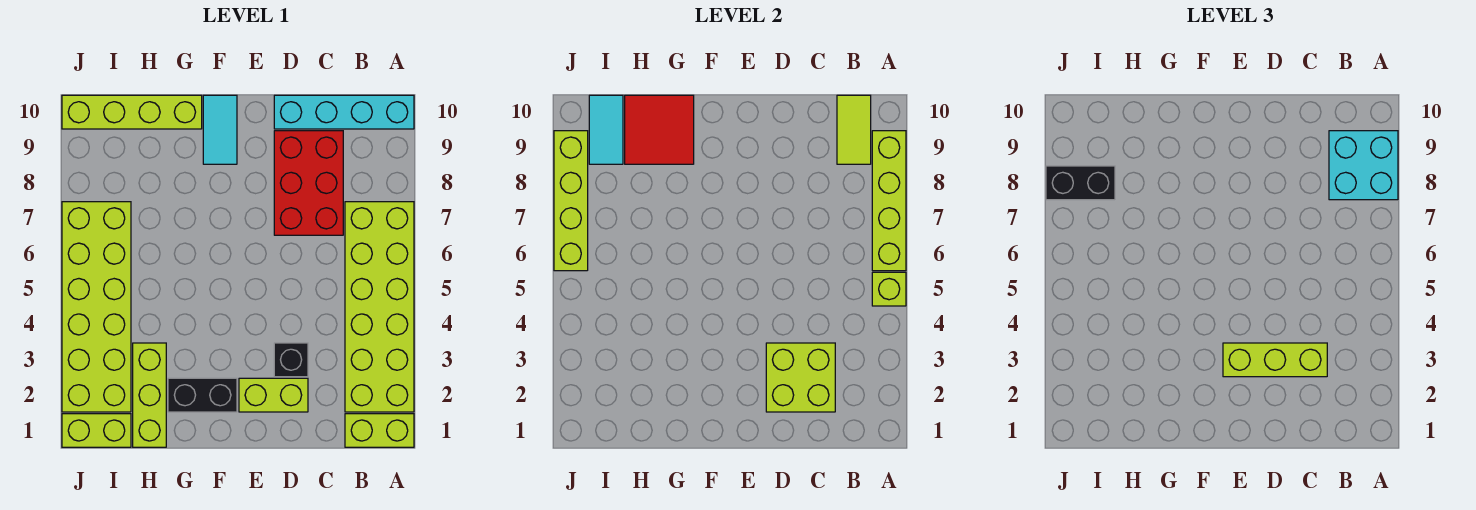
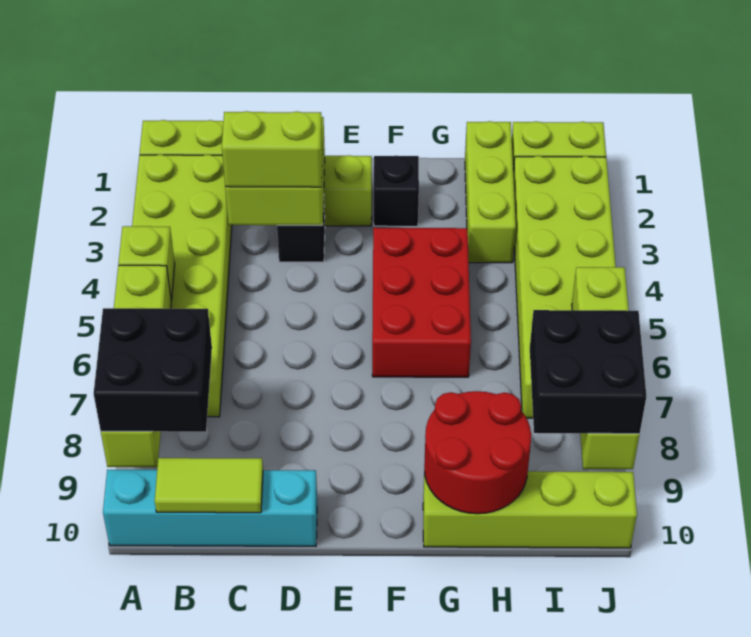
cyan brick A8:B9 level 3 -> black brick A8:B9 level 3
lime tile B9:B10 level 2 -> lime tile B10:C10 level 2
lime brick C3:E3 level 3 -> lime brick C3:D3 level 3
red brick C7:D9 level 1 -> red brick F4:G6 level 1
black brick F2:G2 level 1 -> black brick F2 level 1
cyan tile F9:F10 level 1 -> none
red tile G9:H10 level 2 -> red round brick G9:H10 level 2
black brick I8:J8 level 3 -> black brick I8:J9 level 3
cyan tile I9:I10 level 2 -> none

